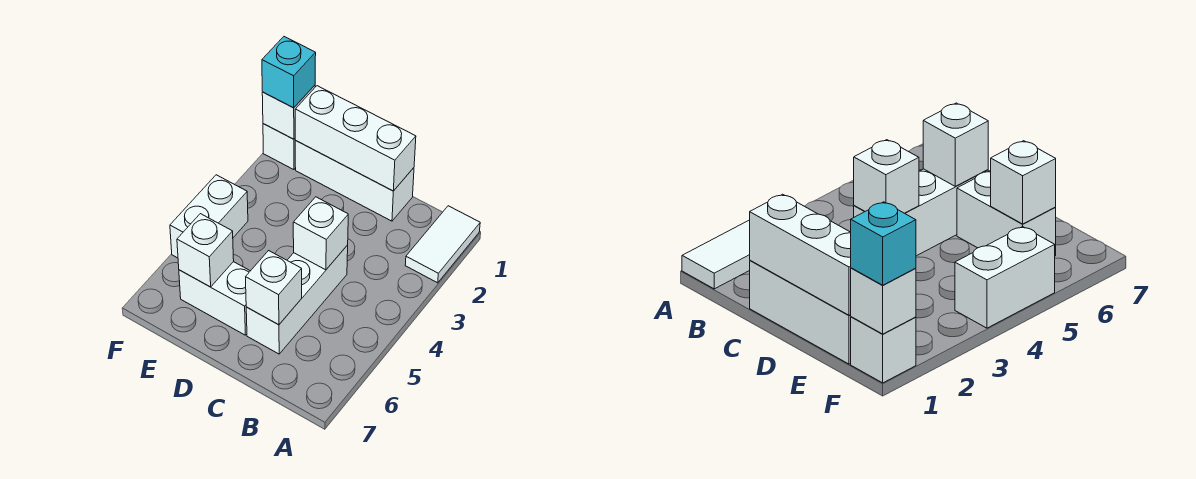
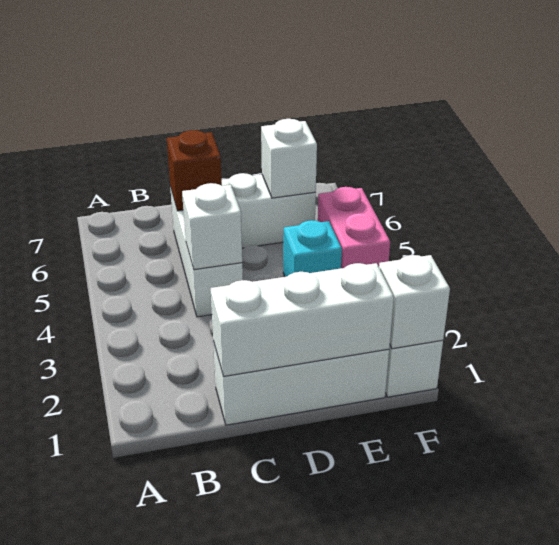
white tile A1:A2 level 1 -> none
white brick C6 level 2 -> brown brick C6 level 2
cyan brick F1 level 3 -> cyan brick E4 level 1
white brick F4:F5 level 1 -> pink brick F4:F5 level 1

